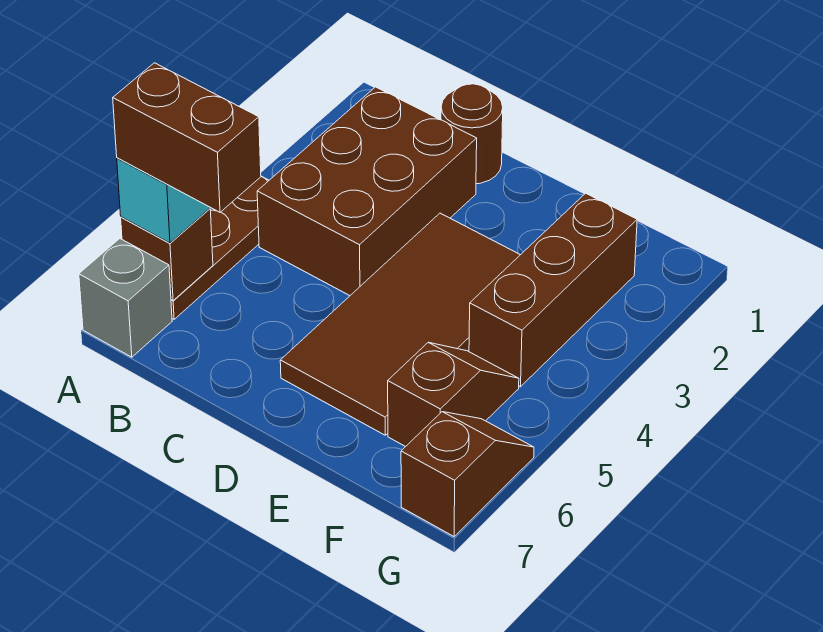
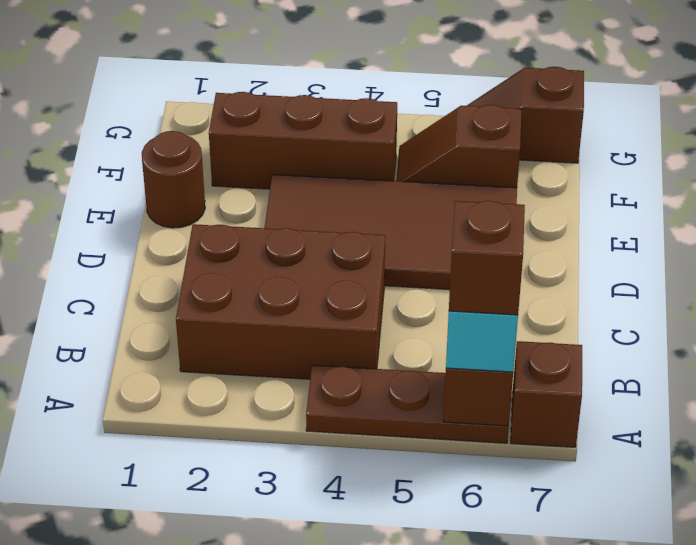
brown brick A6:B6 level 4 -> brown brick A6 level 4
grey brick A7 level 1 -> brown brick A7 level 1
brown round brick C1 level 1 -> brown round brick E1 level 1

